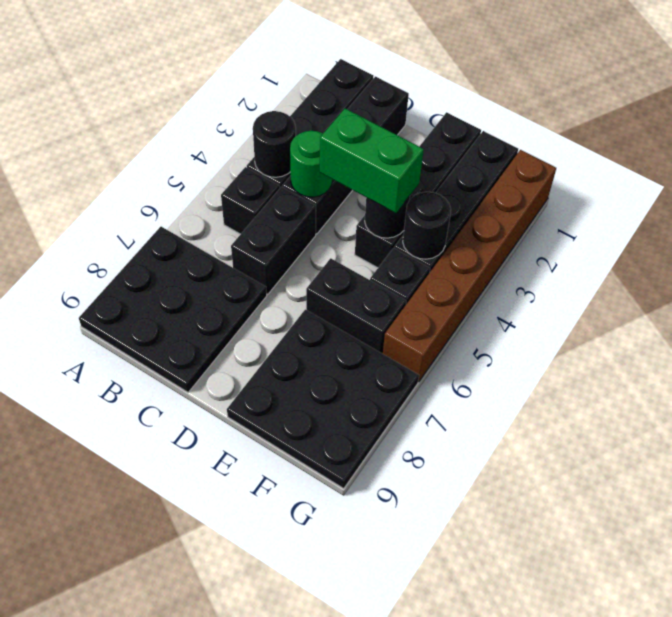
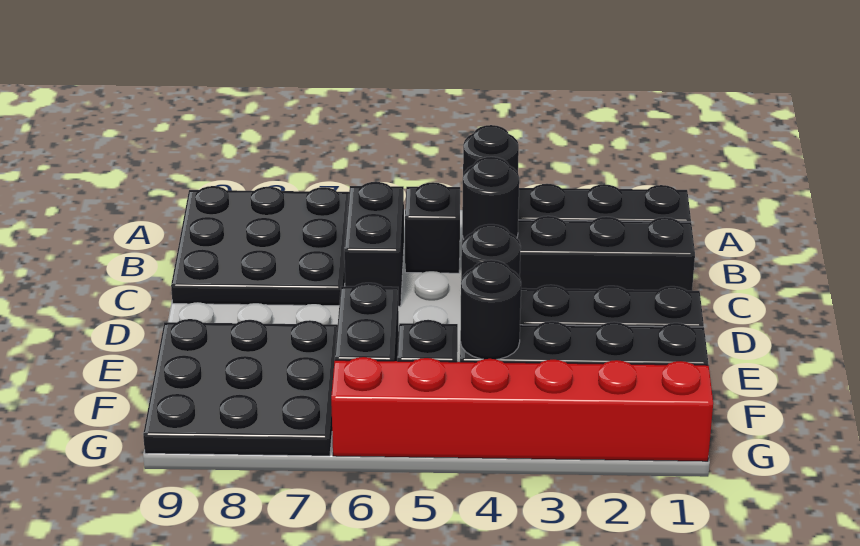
green round brick C4 level 2 -> black round brick C4 level 2
black brick C5:C6 level 1 -> black brick B6:C6 level 1
green brick D4:E4 level 3 -> none
brown brick G1:G6 level 1 -> red brick G1:G6 level 1

